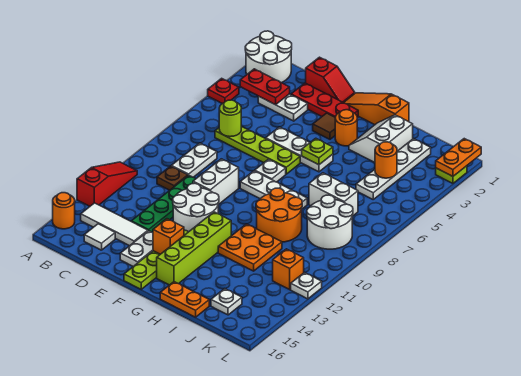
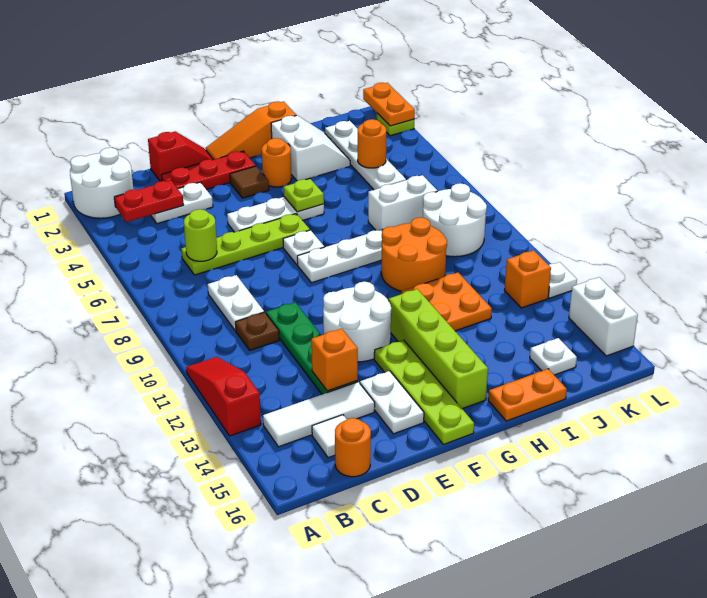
red plate A4 level 1 -> none
orange round brick A15 level 1 -> orange round brick C16 level 1
white brick E9:E10 level 1 -> white brick L14:L15 level 1
orange brick F14 level 2 -> orange brick D13 level 2
white slope H2:I3 level 1 top I -> white slope H2:I3 level 1 top H

